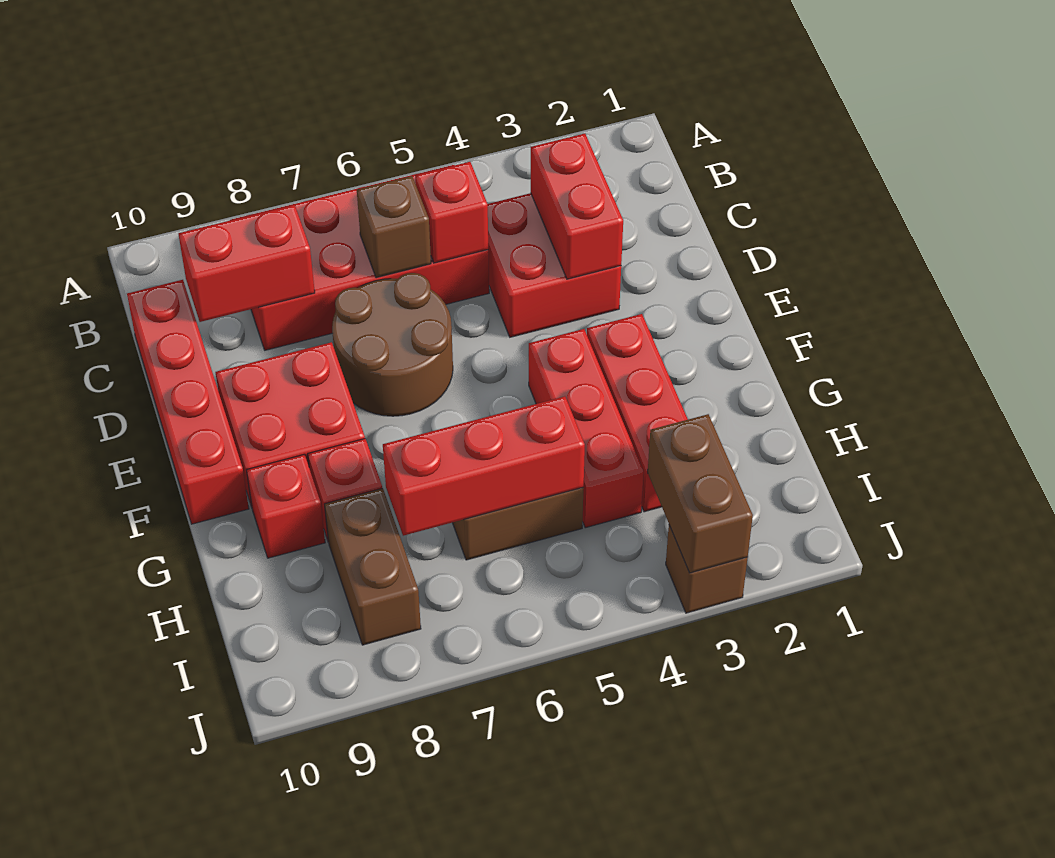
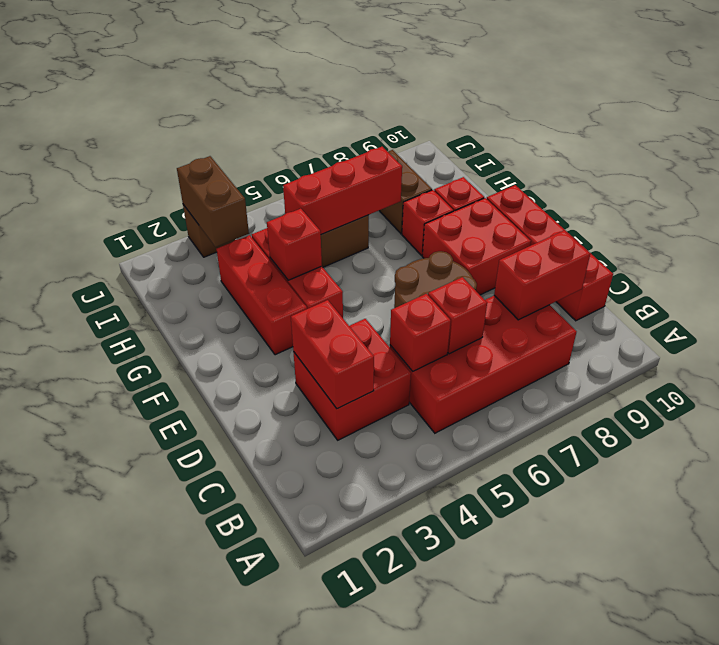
brown brick C6 level 2 -> red brick C6 level 2
none -> red brick G4 level 2

